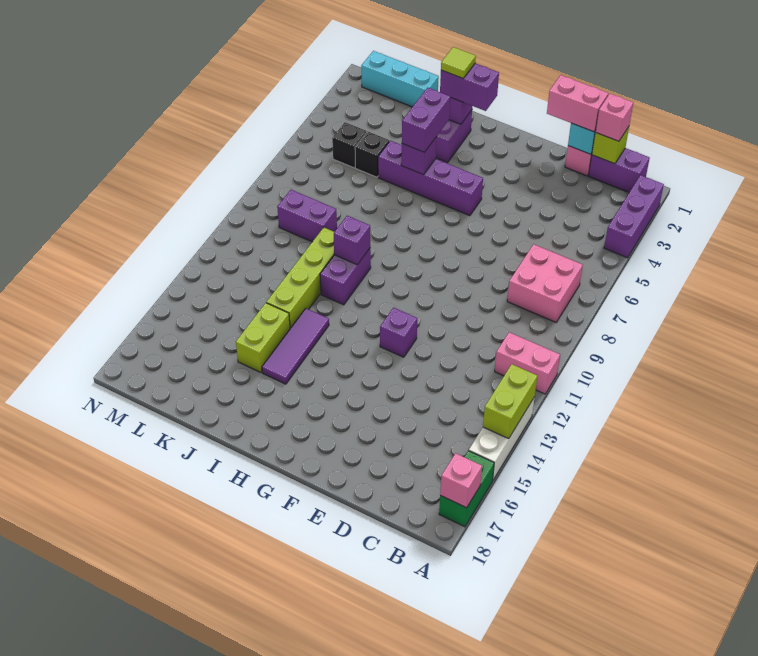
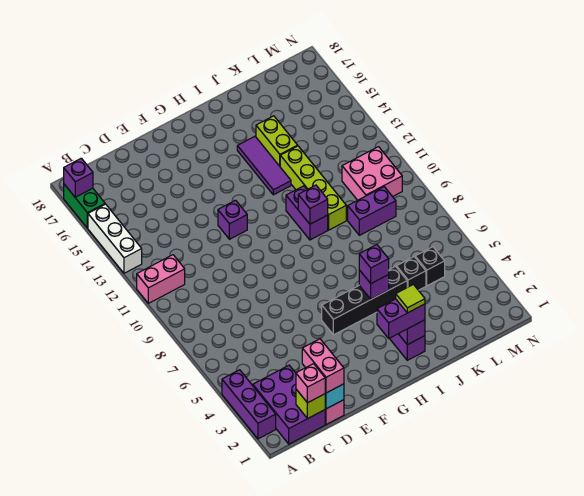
lime brick A13:A14 level 2 -> none
pink brick A17 level 2 -> purple brick A17 level 2
purple brick B1:C1 level 1 -> purple brick B1:C3 level 1
pink brick B7:C8 level 1 -> pink brick L10:M11 level 1
pink brick D1:E1 level 3 -> pink brick D1:D2 level 3
purple brick G5:J5 level 1 -> black brick G5:J5 level 1
purple brick I4:I5 level 3 -> purple brick I5 level 3
cyan brick K1:M1 level 1 -> none

